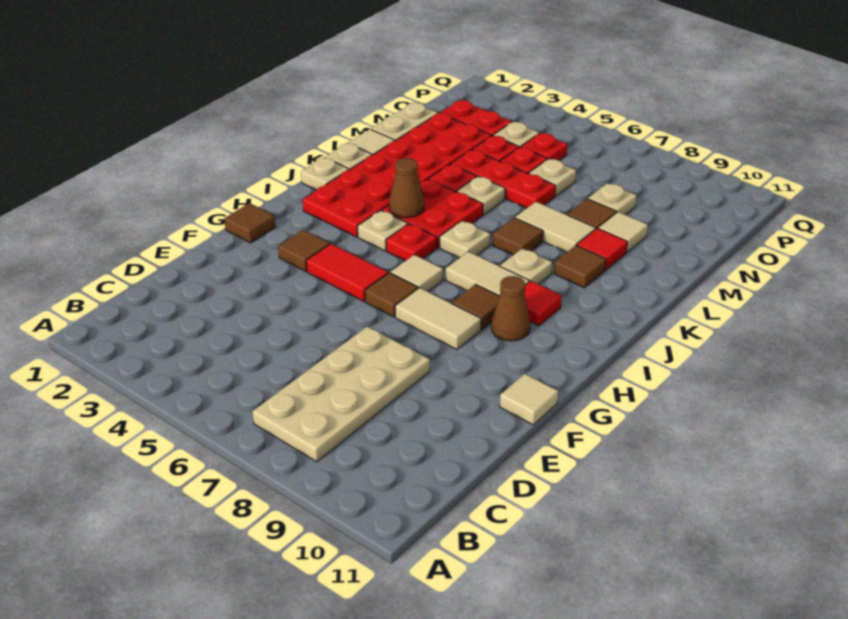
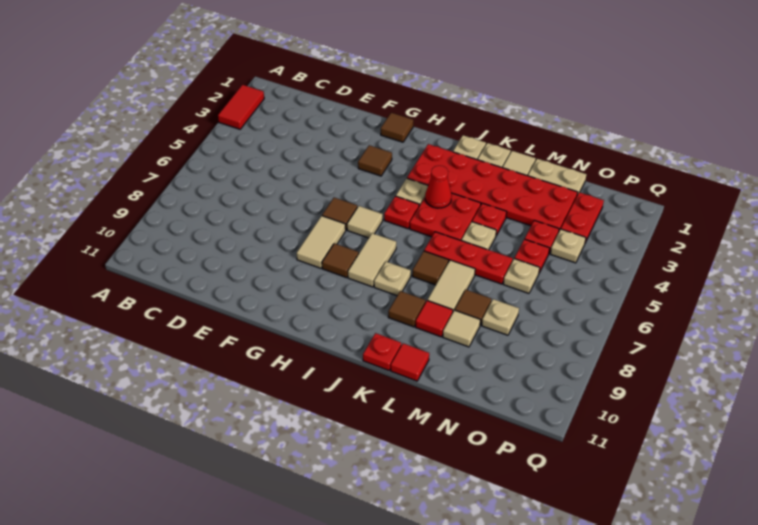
tan plate B7:E8 level 1 -> none
tan tile F11 level 1 -> none
red tile G4:G5 level 1 -> red tile A2:A3 level 1
brown cone H9 level 1 -> none
red tile I9 level 1 -> red tile L11 level 1
brown cone J4 level 2 -> red cone J4 level 2
tan plate J6 level 1 -> none
red plate M4:M6 level 1 -> red plate K6:M6 level 1
red plate O5 level 1 -> red plate K11 level 1

